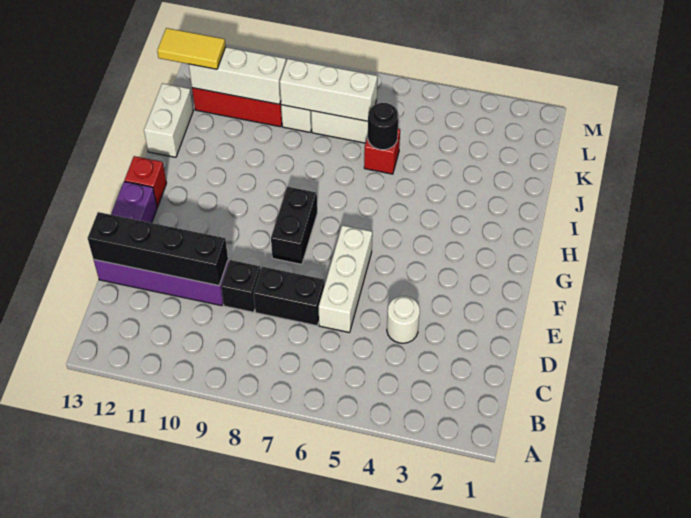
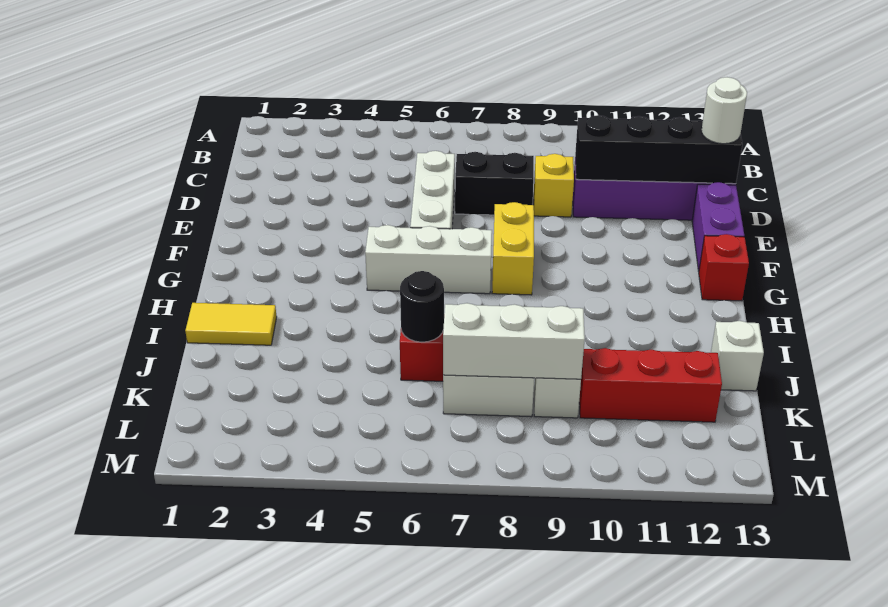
white round brick D4 level 1 -> white round brick D13 level 3
black brick D9 level 1 -> yellow brick D9 level 1
black brick F8:G8 level 1 -> yellow brick F8:G8 level 1
white brick I13:J13 level 1 -> white brick J13 level 1
white brick K10:K12 level 2 -> white brick G5:G7 level 1
yellow tile K12:K13 level 3 -> yellow tile I1:I2 level 1

